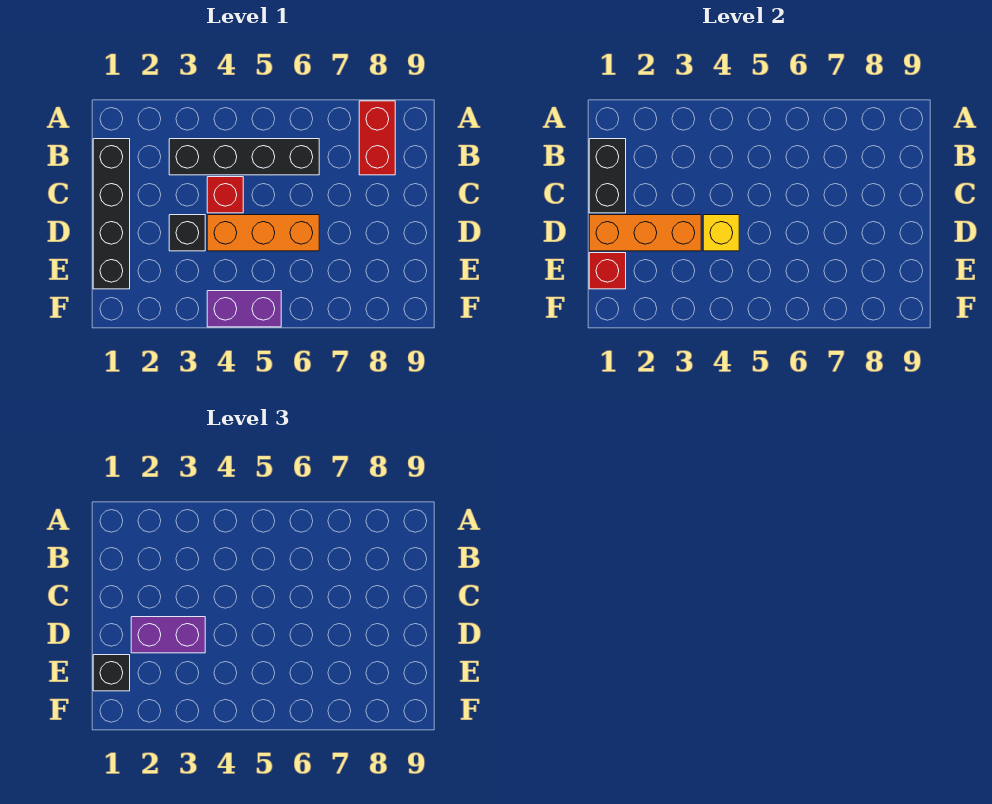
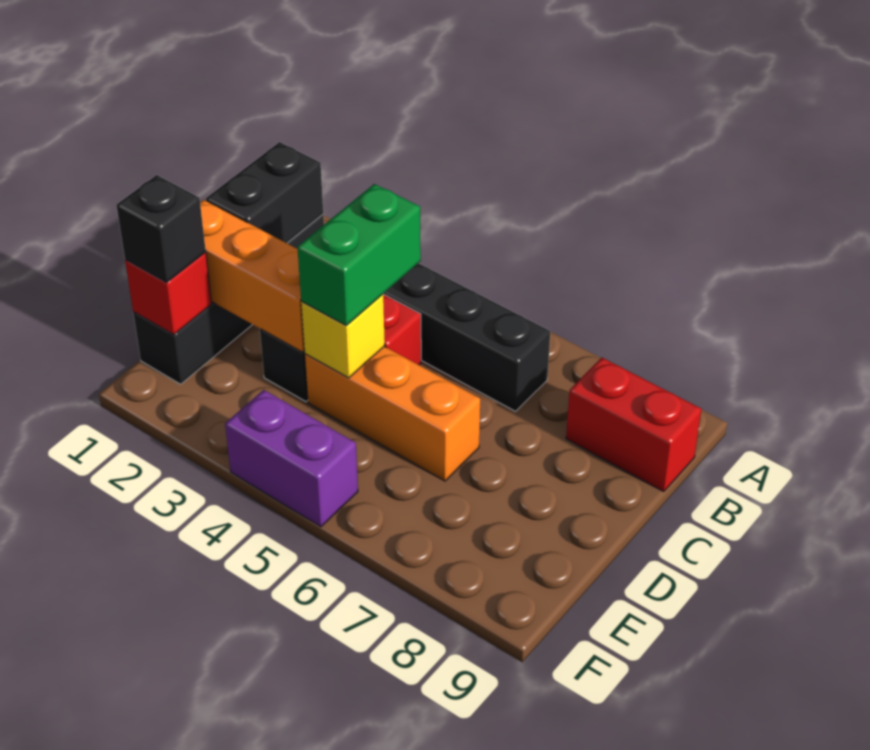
red brick A8:B8 level 1 -> red brick B8:B9 level 1
none -> green brick C4:D4 level 3
purple brick D2:D3 level 3 -> none

